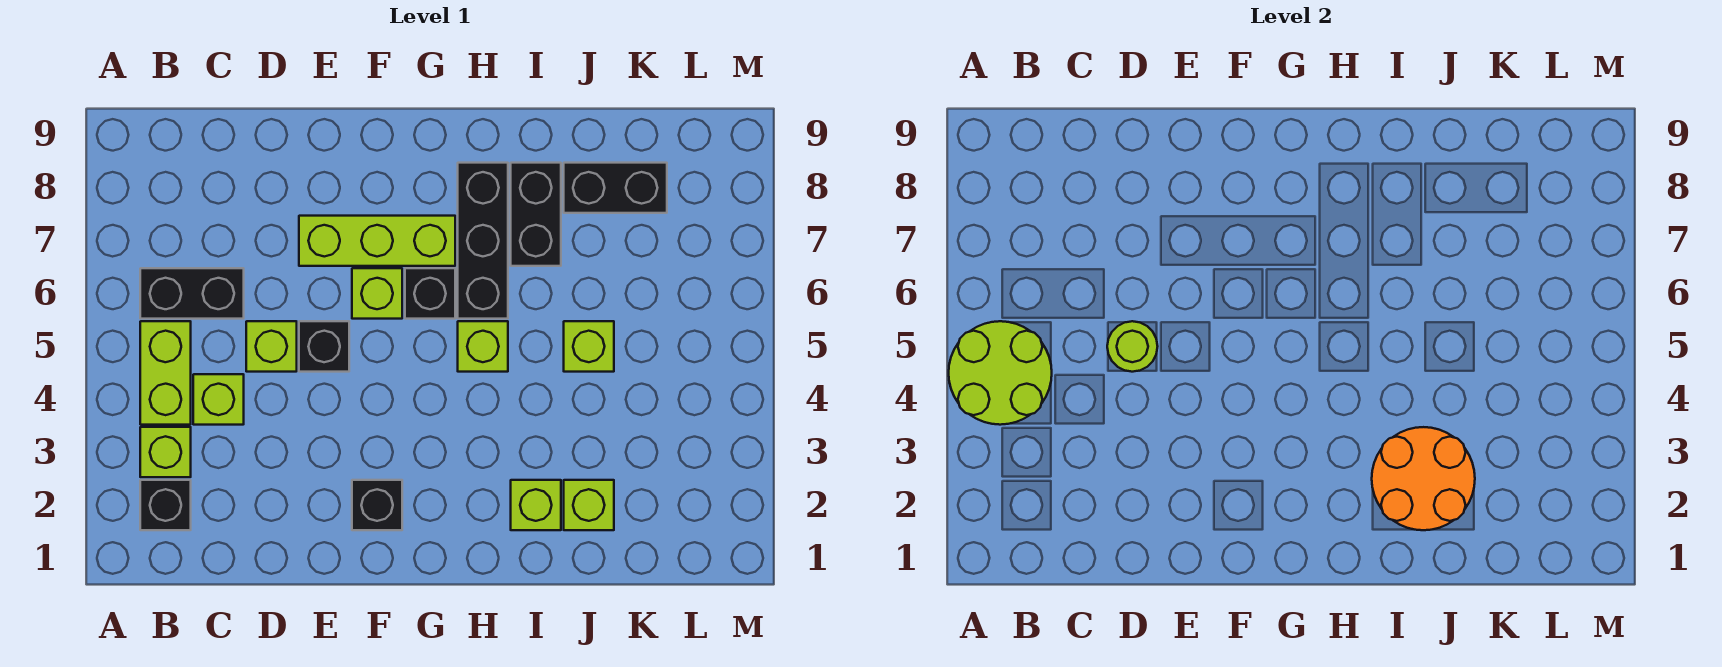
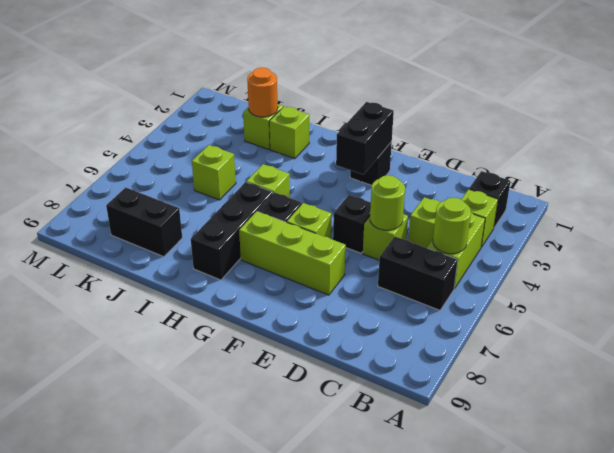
lime round brick A4:B5 level 2 -> lime round brick B5 level 2
orange round brick I2:J3 level 2 -> orange round brick J2 level 2
black brick I7:I8 level 1 -> black brick F2:F3 level 2

